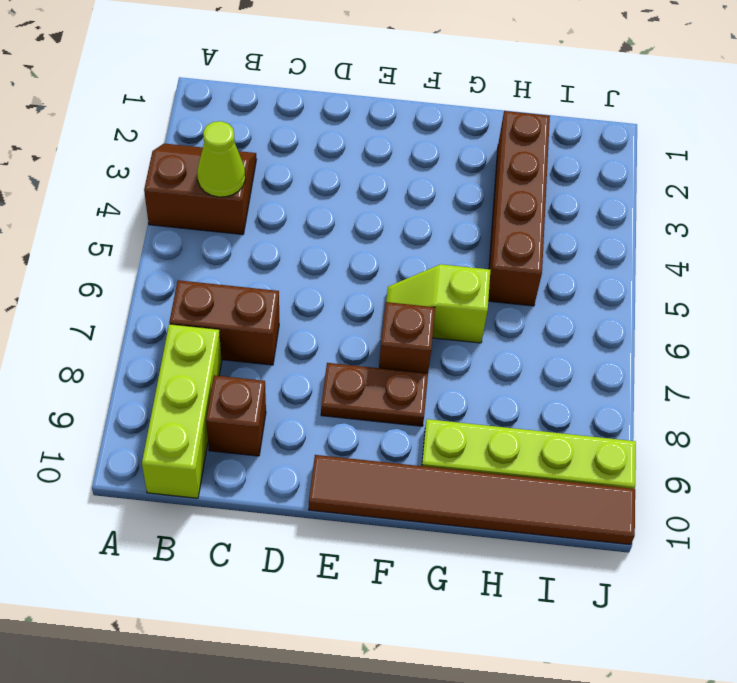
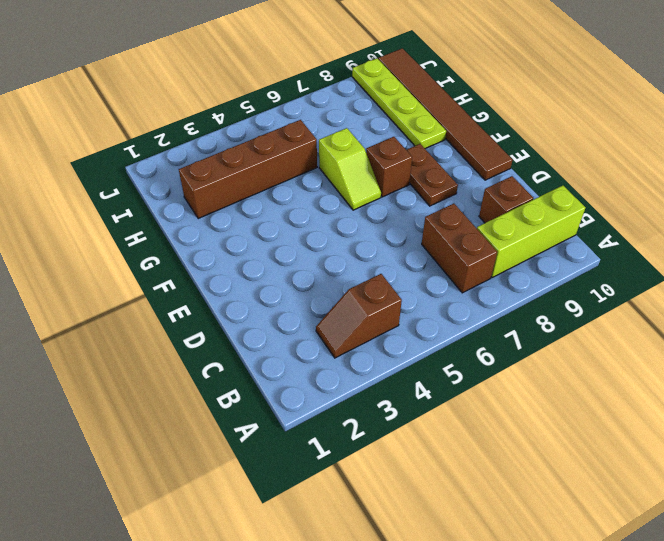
brown slope A3:B4 level 1 top 4 -> brown slope B3:B4 level 1 top 4
lime cone B4 level 2 -> none

